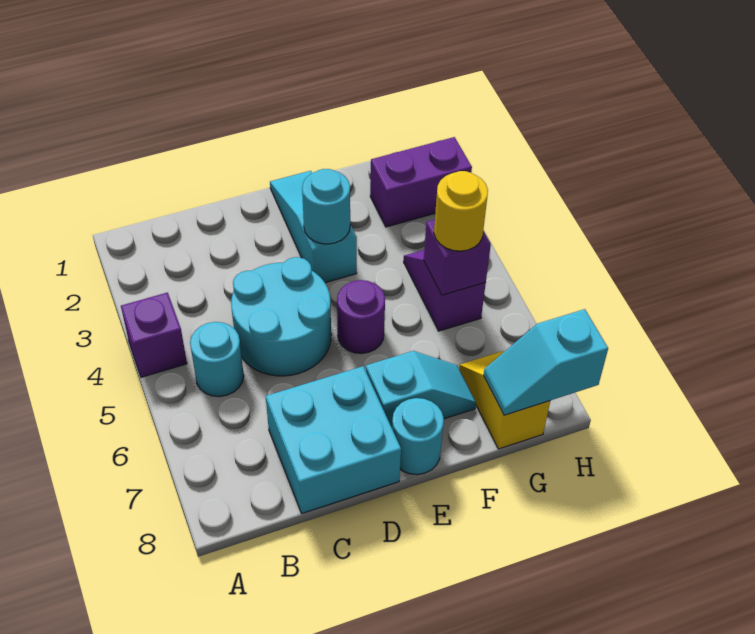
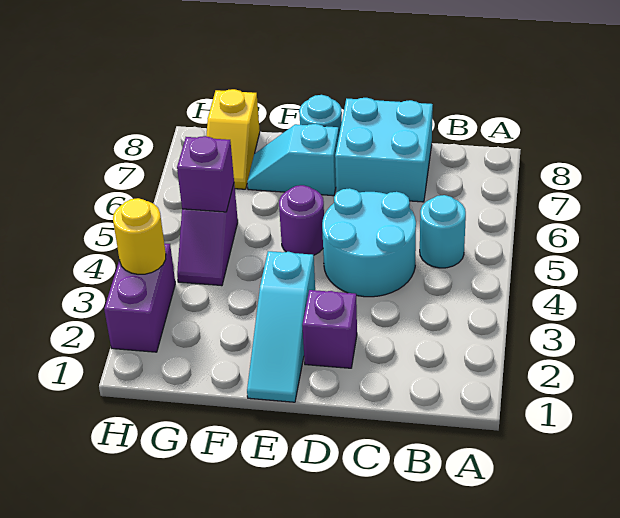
purple brick A4 level 1 -> purple brick D2 level 1
cyan round brick E3 level 2 -> none
purple brick G2:H2 level 1 -> purple brick H2:H3 level 1
yellow round brick G5 level 3 -> yellow round brick H3 level 2
cyan slope G8:H8 level 2 top H -> none

